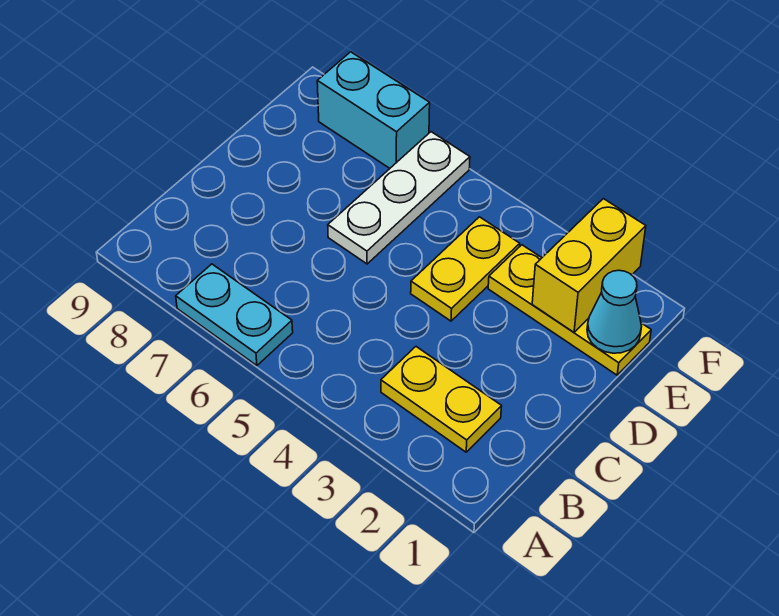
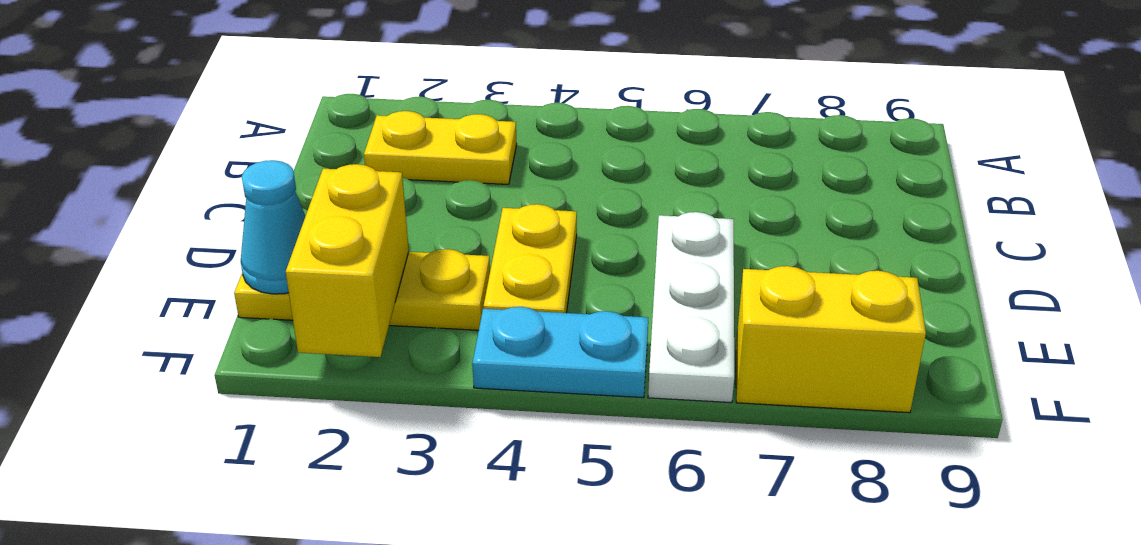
cyan plate A6:A7 level 1 -> cyan plate F4:F5 level 1
cyan brick F7:F8 level 1 -> yellow brick F7:F8 level 1

